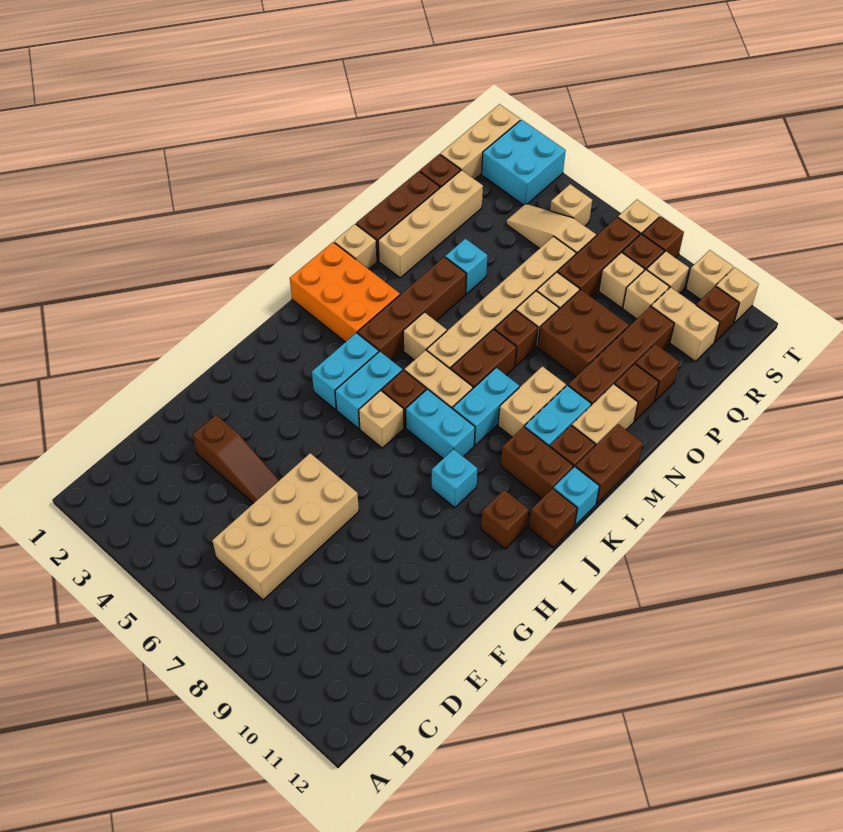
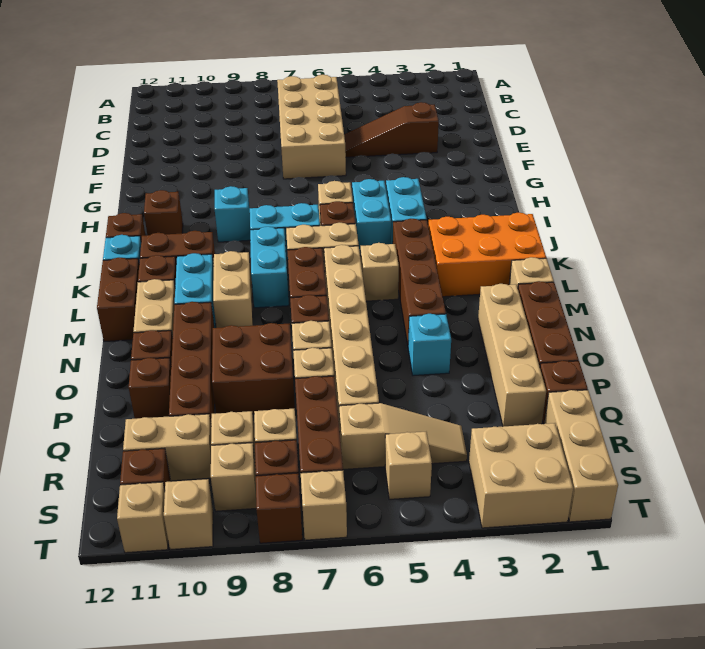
cyan brick S2:T3 level 1 -> tan brick S2:T3 level 1

